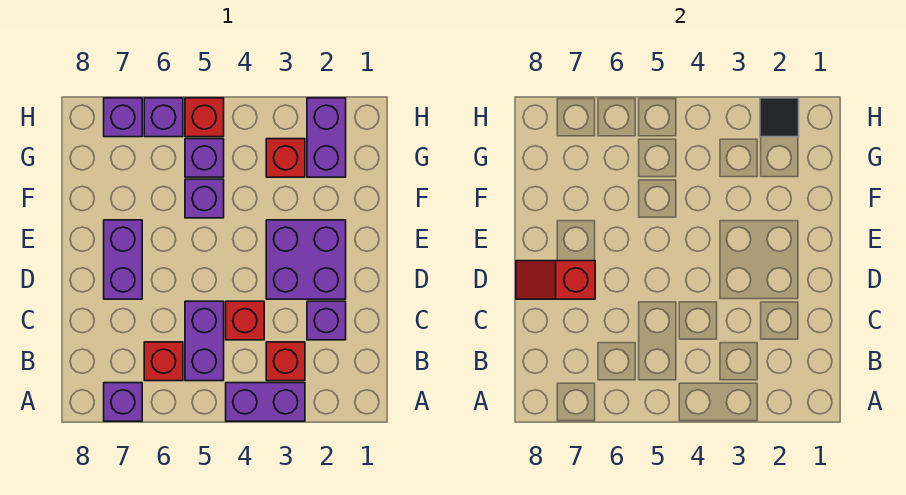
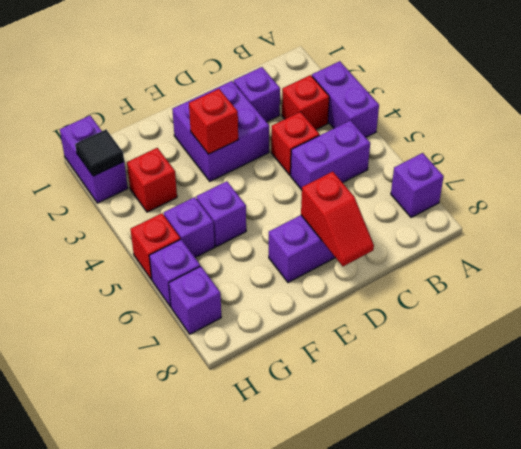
red brick B6 level 1 -> red brick E3 level 2
purple brick G2:H2 level 1 -> purple brick H1:H2 level 1

